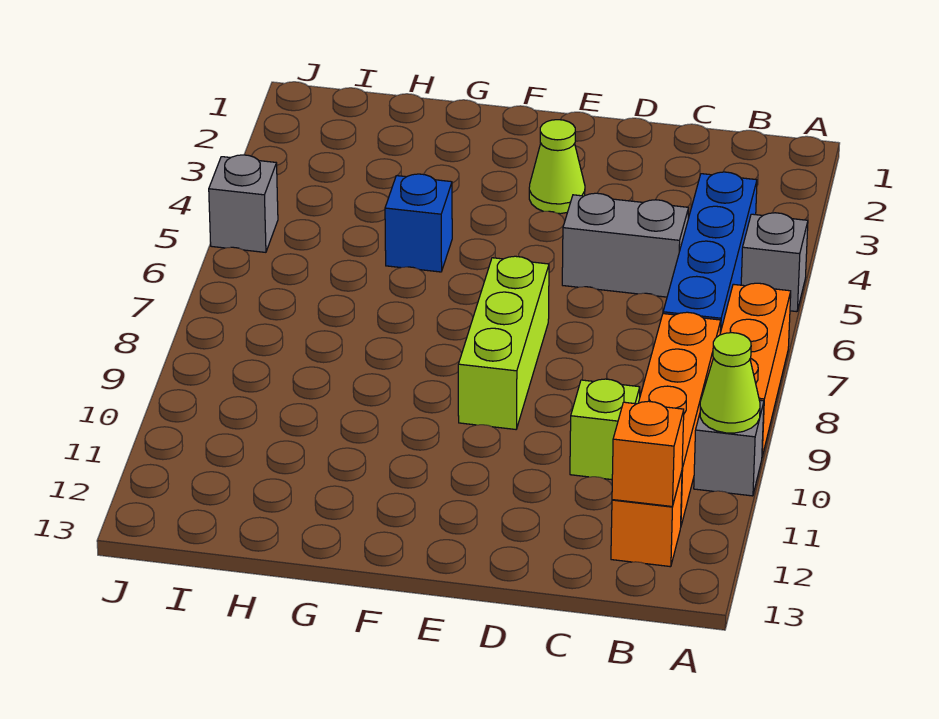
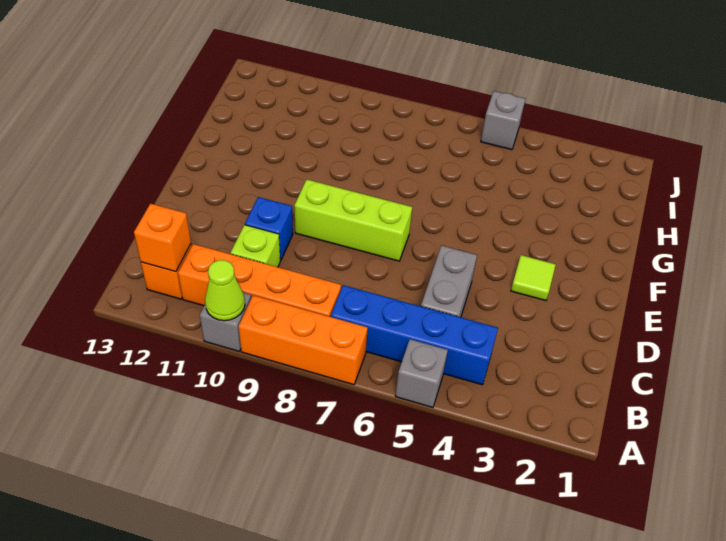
lime cone E3 level 1 -> lime tile E3 level 1
blue brick G5 level 1 -> blue brick D10 level 1

